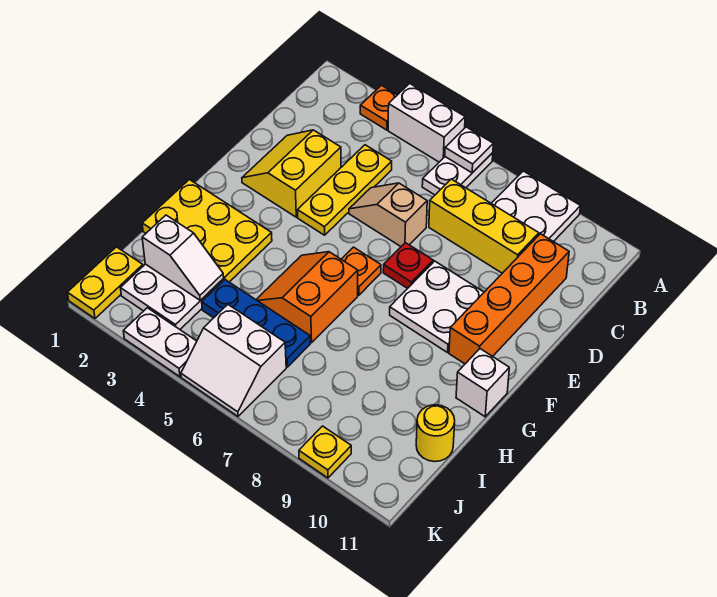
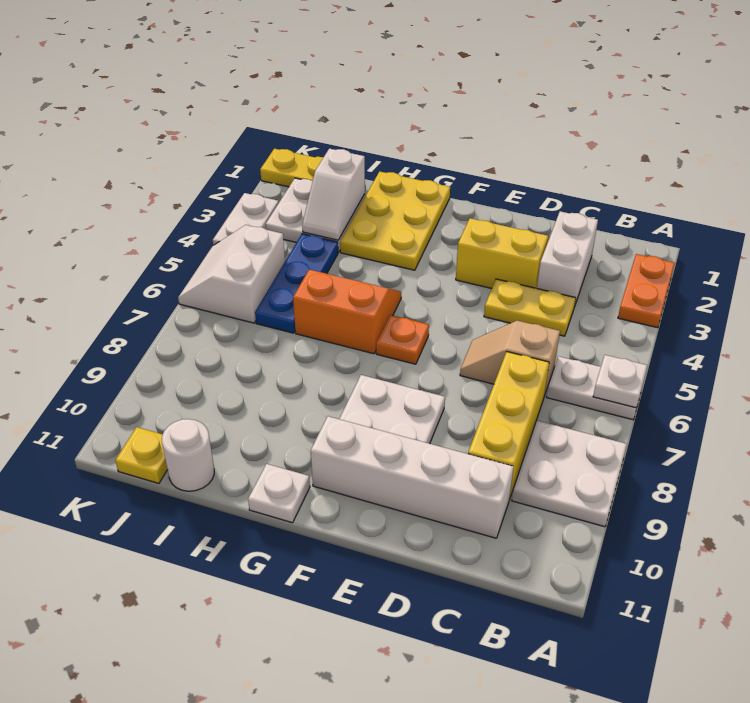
orange plate A3 level 1 -> orange plate A2:A3 level 1
white brick A4:A5 level 1 -> white brick C2:C3 level 1
yellow plate C4:E4 level 1 -> yellow plate C4:D4 level 1
orange brick C10:F10 level 1 -> white brick C10:F10 level 1
tan slope D5:D6 level 1 top 6 -> tan slope C6:D6 level 1 top C
red plate E7 level 1 -> none
white brick G11 level 1 -> white plate G11 level 1
yellow round brick I11 level 1 -> white round brick I11 level 1
yellow plate K9 level 1 -> yellow plate J11 level 1

